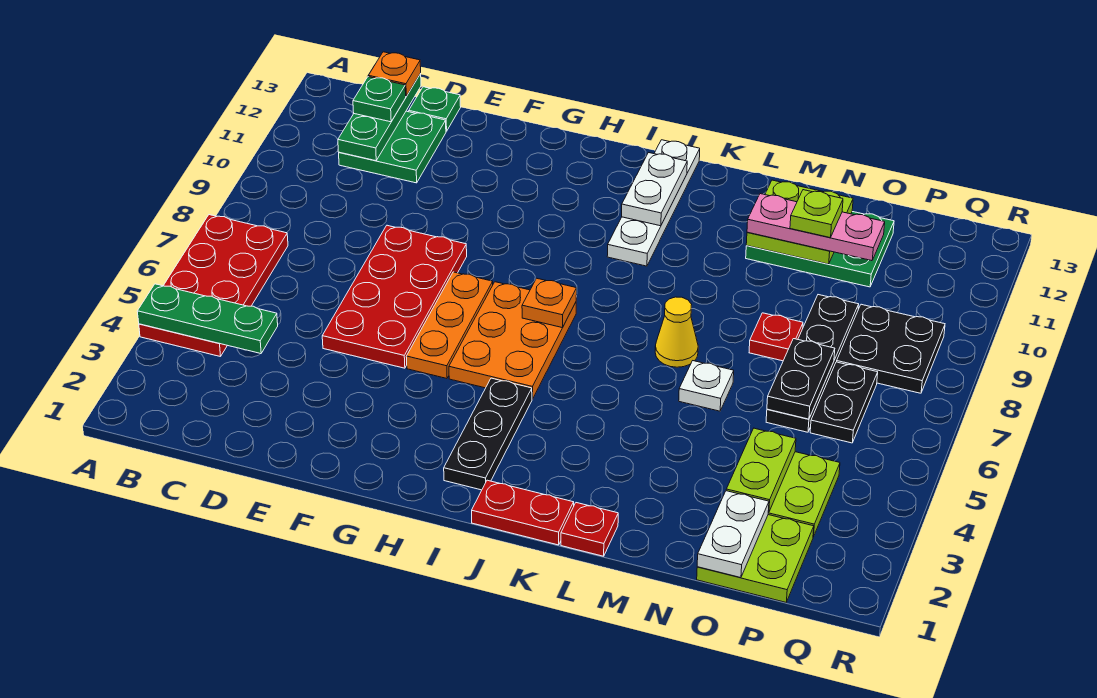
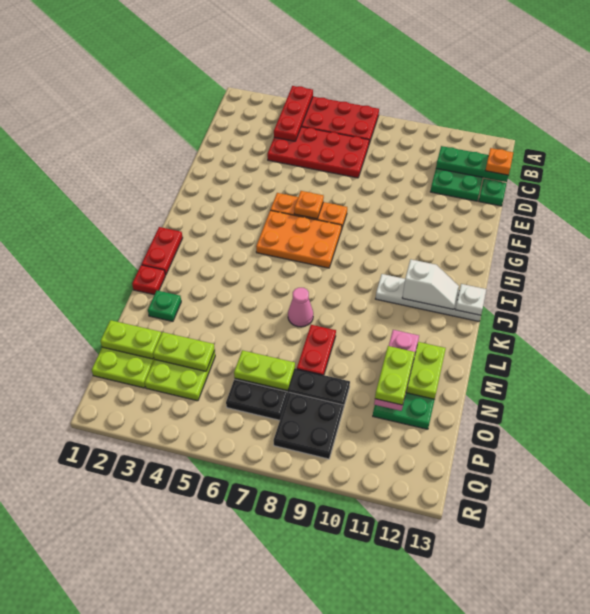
green plate A4:C4 level 2 -> red plate A4:C4 level 2
green plate C12 level 3 -> green plate M2 level 1
red plate E5:F8 level 1 -> red plate C4:D7 level 1
black plate I2:I4 level 1 -> none
orange plate I7 level 2 -> orange plate G6 level 2
white plate J11:J12 level 2 -> white slope J11:J12 level 2 top 11
yellow cone L7 level 1 -> pink cone L7 level 1
white plate M6 level 1 -> white plate J13 level 2
red plate N8 level 1 -> red plate M8:N8 level 1
lime plate N11 level 4 -> lime plate N11:O11 level 4
white plate O1:O2 level 2 -> lime plate O1:O2 level 2
black plate O6:O7 level 2 -> lime plate O6:O7 level 2

